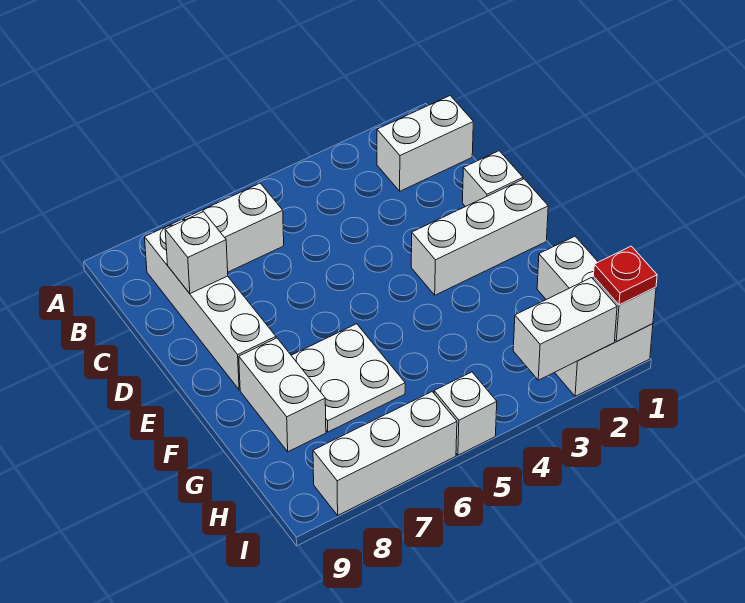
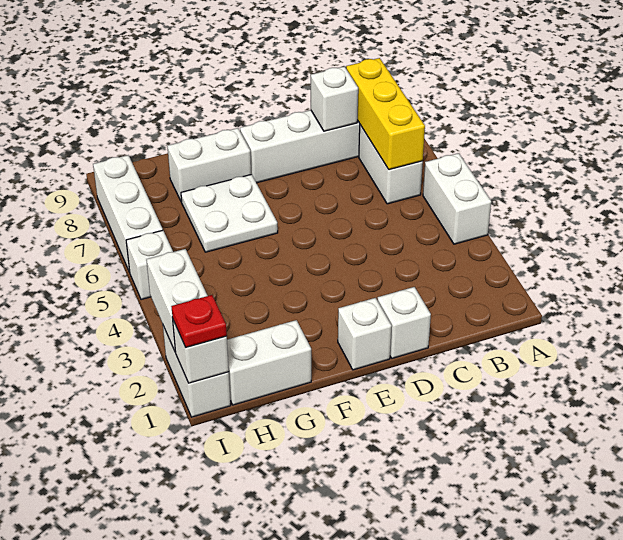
white brick B1:B2 level 1 -> white brick A4:A5 level 1
none -> yellow brick B6:B8 level 2
white brick E1:E3 level 1 -> white brick E1 level 1

